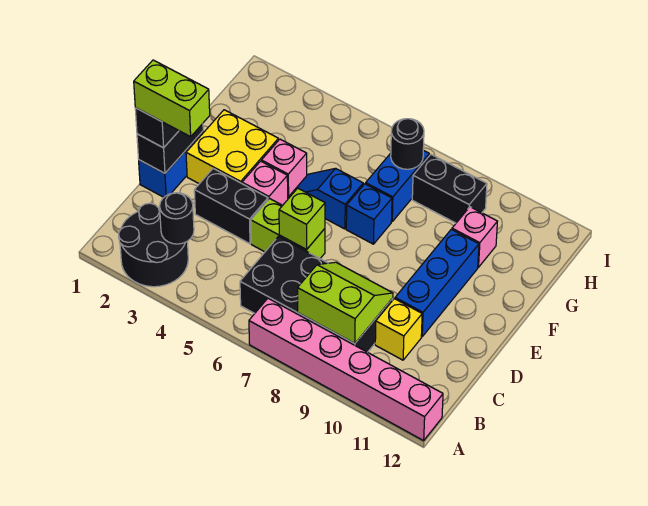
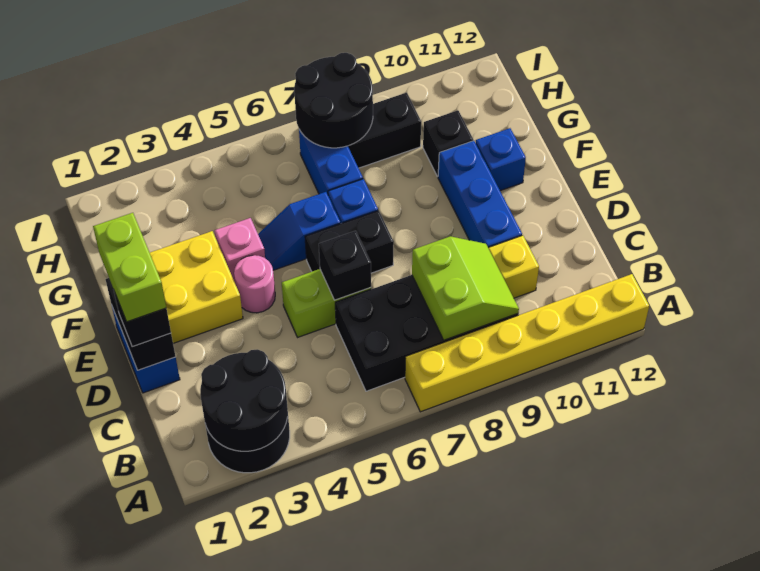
pink brick A7:A12 level 1 -> yellow brick A7:A12 level 1
black round brick B3 level 2 -> black round brick A2:B3 level 2
lime slope B8:C9 level 2 top B -> lime slope B8:C9 level 2 top 8
lime brick D1:D2 level 4 -> lime brick D1:E1 level 4
black brick D3:D4 level 1 -> black brick E6:E7 level 1
lime brick D6 level 2 -> black brick D6 level 2
pink brick E4 level 1 -> pink round brick E4 level 1
none -> blue brick F11 level 1
pink brick G10 level 1 -> black brick G10 level 1
black round brick H7 level 2 -> black round brick H7:I8 level 2

